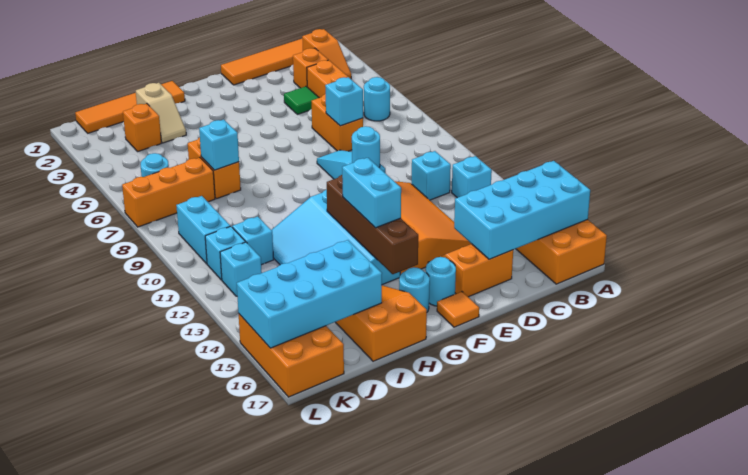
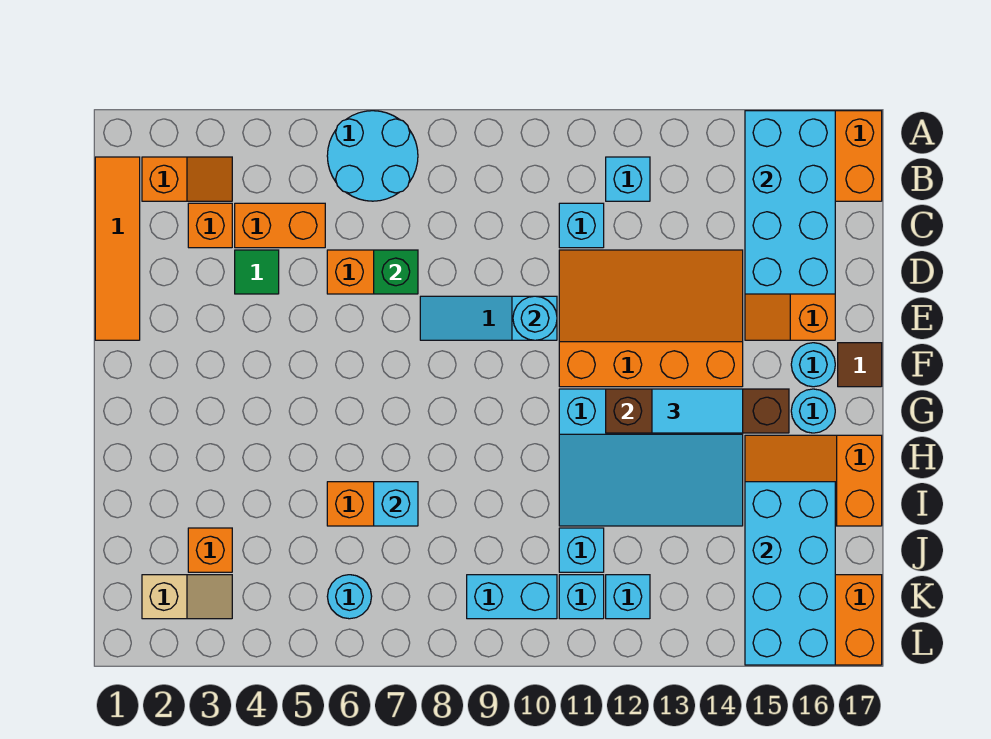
cyan round brick B6 level 1 -> cyan round brick A6:B7 level 1
cyan brick D7 level 2 -> green brick D7 level 2
orange tile F17 level 1 -> brown tile F17 level 1
cyan brick G13:G14 level 3 -> cyan tile G13:G14 level 3
orange tile H1:K1 level 1 -> none
tan slope I2:I3 level 1 top 2 -> tan slope K2:K3 level 1 top 2
orange brick J7:L7 level 1 -> none

